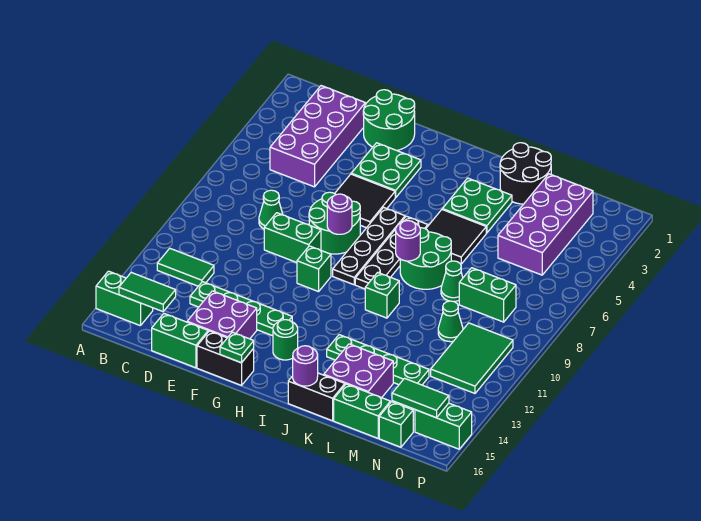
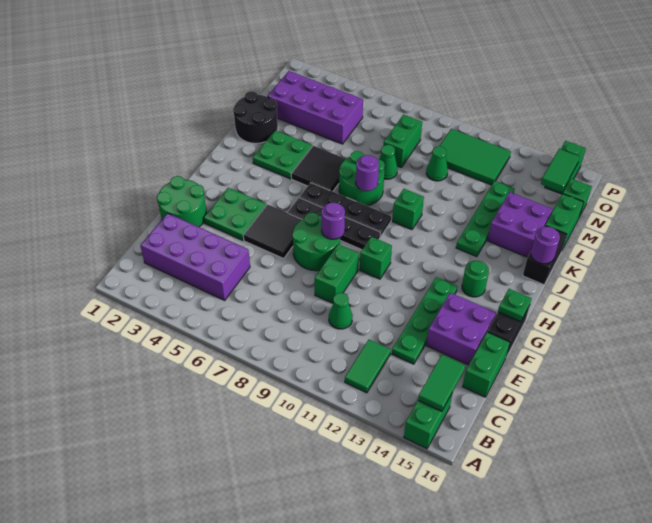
green cone D8 level 1 -> green cone D10 level 1

